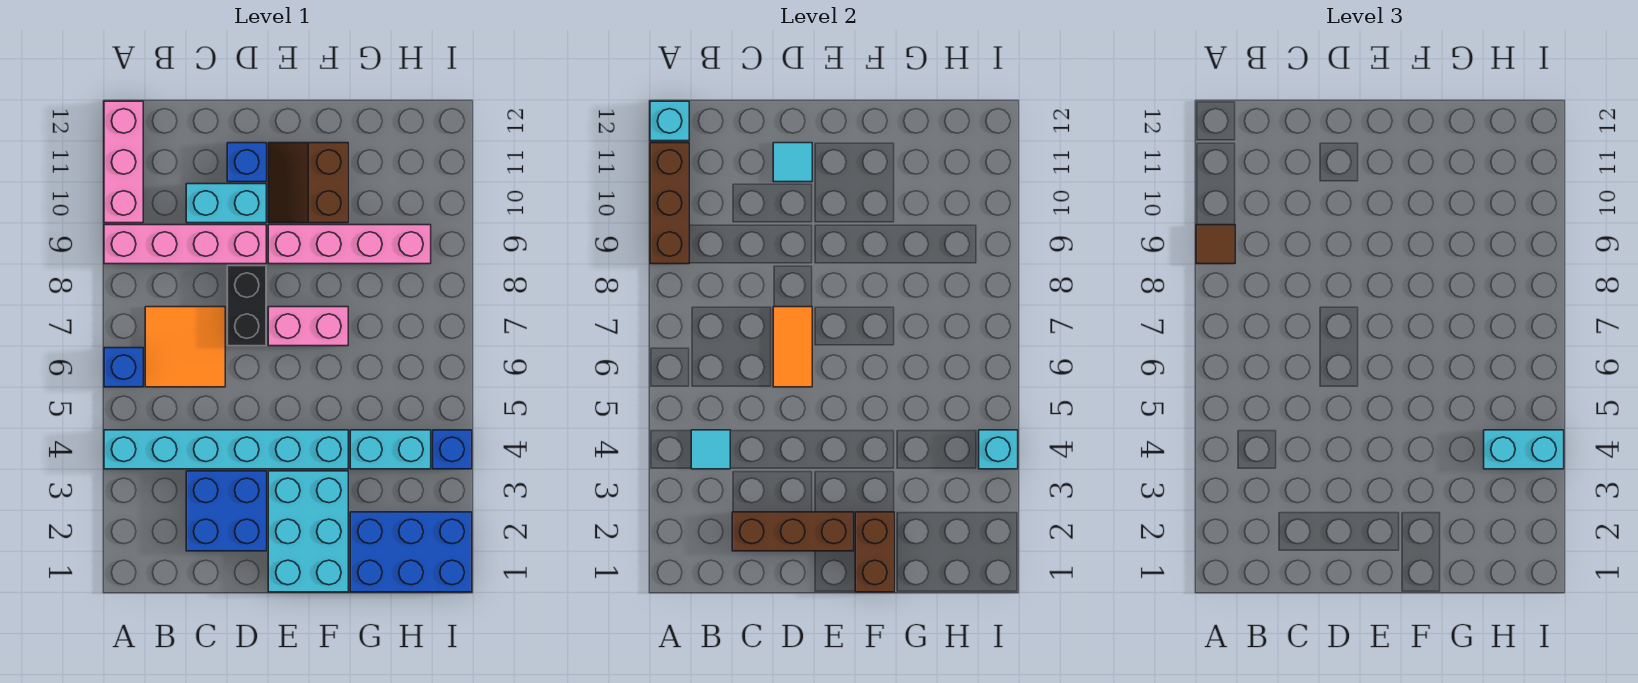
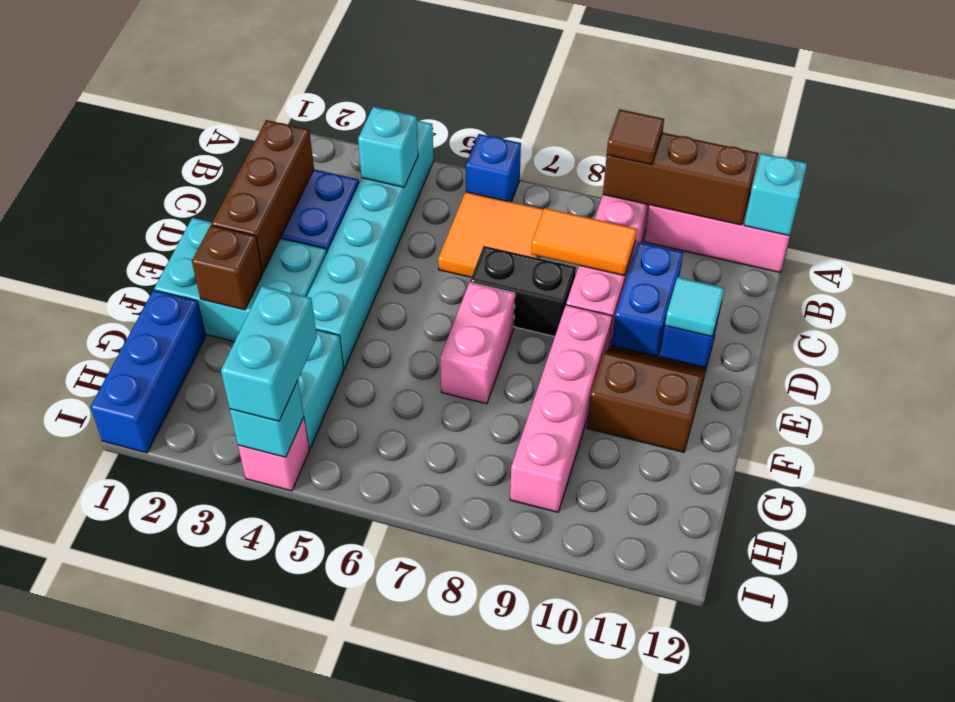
cyan tile B4 level 2 -> cyan brick B4 level 2
cyan brick C10:D10 level 1 -> blue brick C10:D10 level 1
orange tile D6:D7 level 2 -> orange tile C8:C9 level 2
brown brick F1:F2 level 2 -> brown brick F2 level 2
blue brick G1:I2 level 1 -> blue brick G1:I1 level 1
blue brick I4 level 1 -> pink brick I4 level 1

